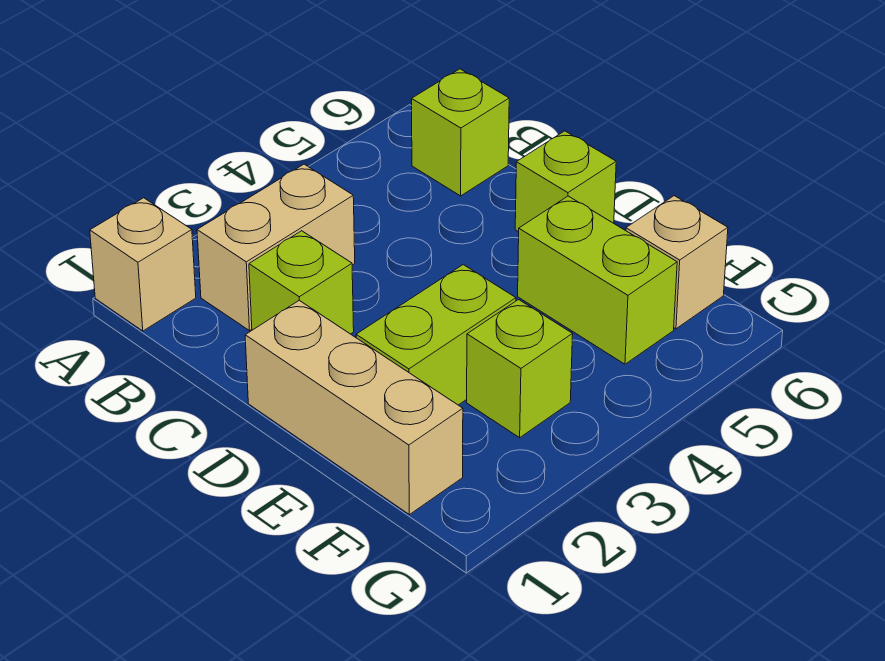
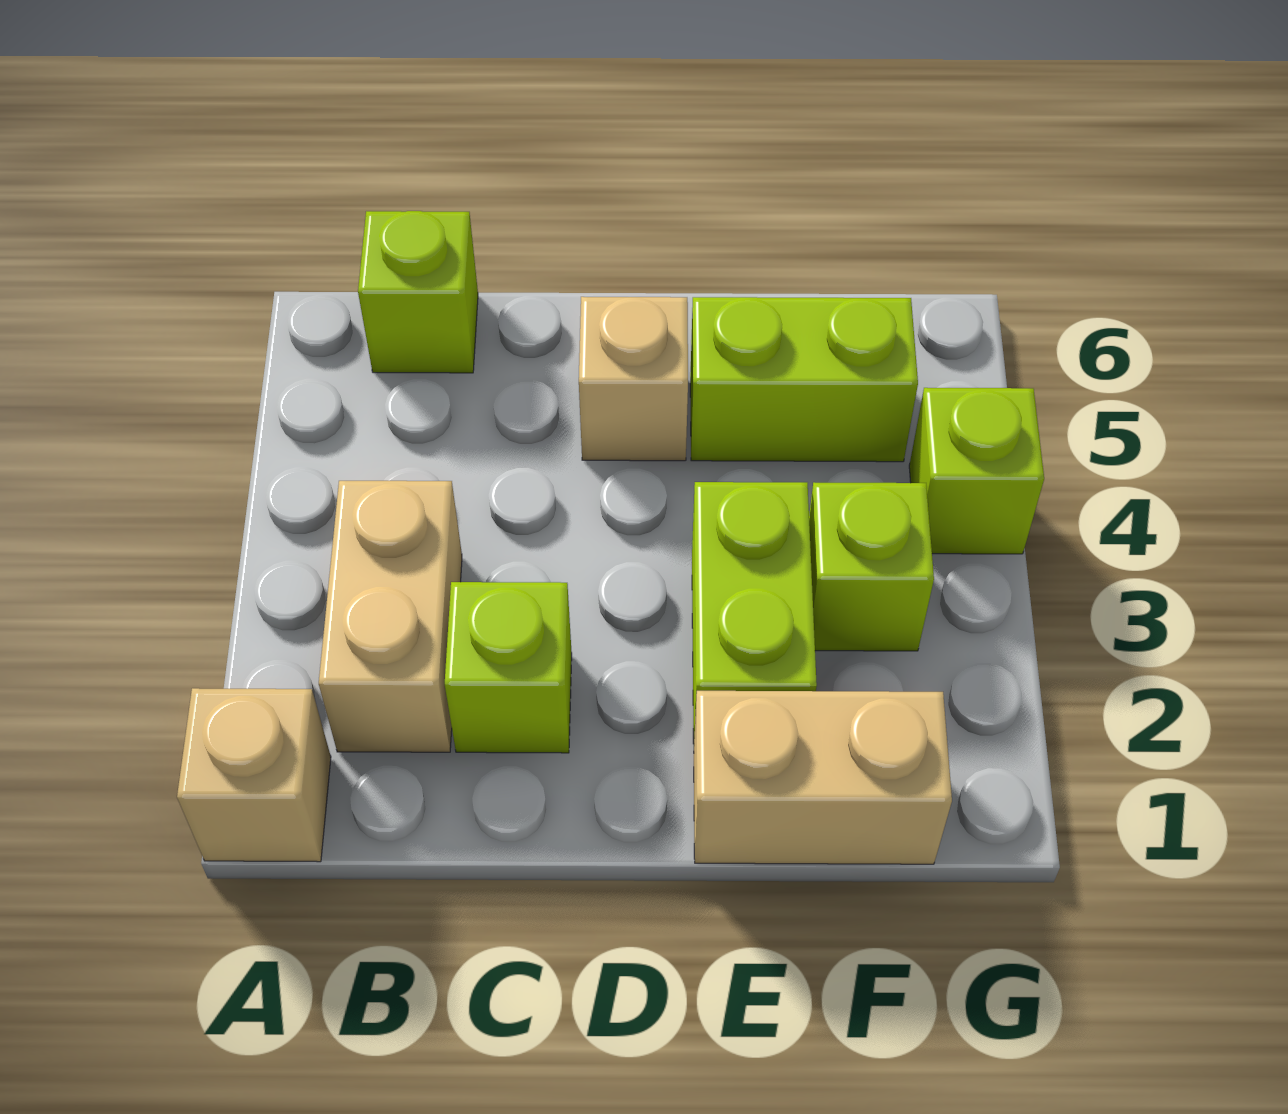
tan brick D1:F1 level 1 -> tan brick E1:F1 level 1
lime brick D6 level 1 -> lime brick G4 level 1
tan brick F6 level 1 -> tan brick D5 level 1

